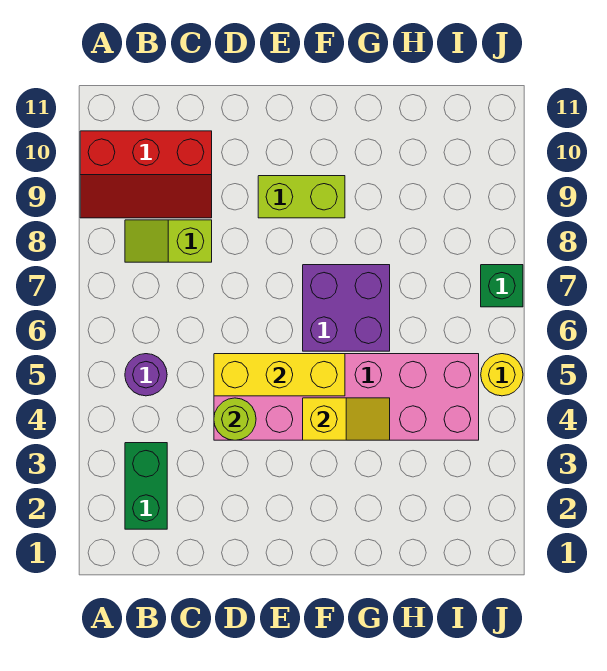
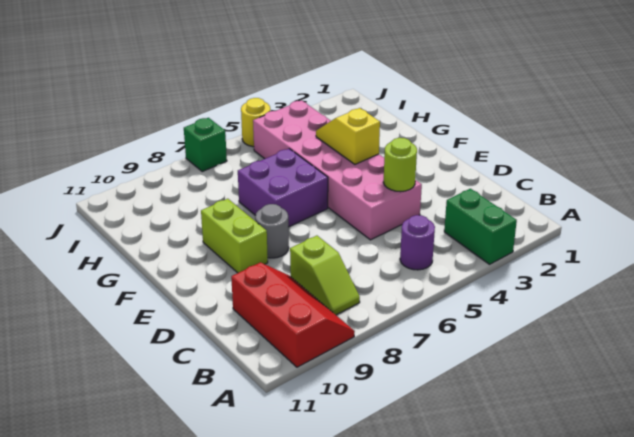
green brick B2:B3 level 1 -> green brick A3:B3 level 1
yellow brick D5:F5 level 2 -> none
none -> grey round brick E8 level 1

